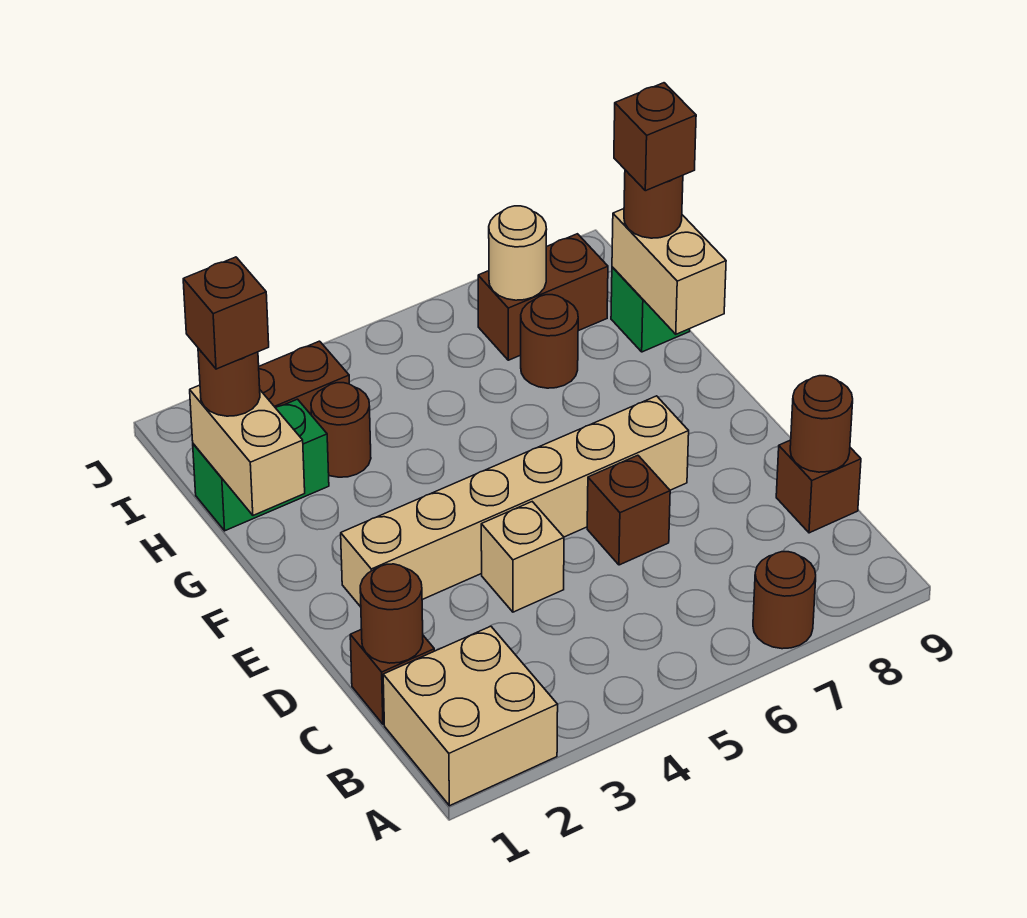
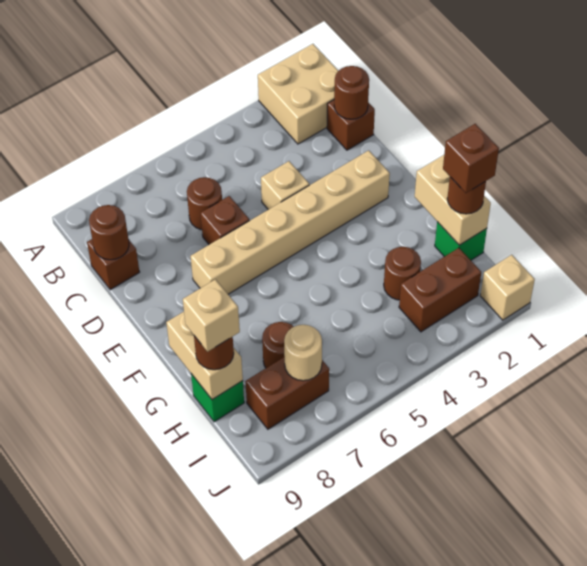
brown round brick A7 level 1 -> brown round brick C6 level 1
green brick H1:H2 level 1 -> green brick H1 level 1
brown brick H9 level 4 -> tan brick H9 level 4
none -> tan brick J1 level 1

